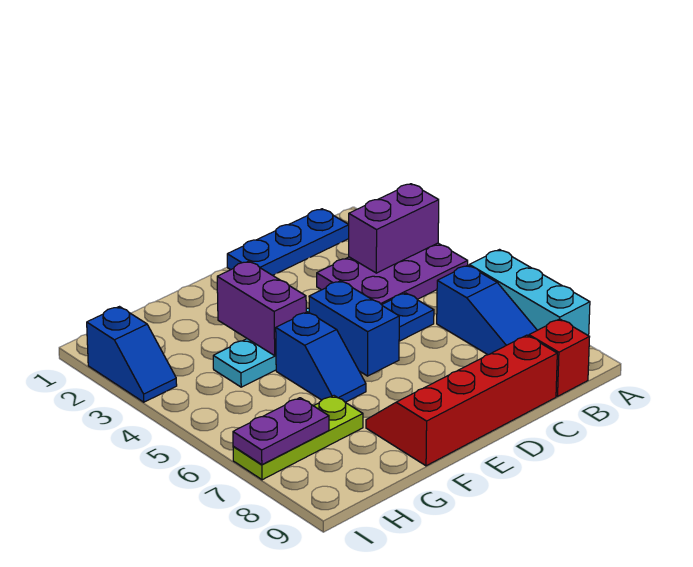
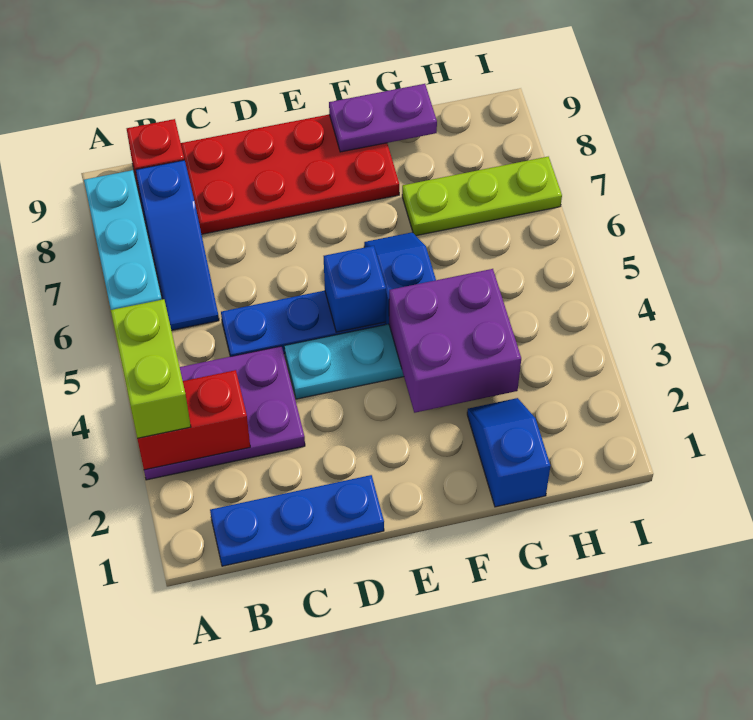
purple brick A3:B3 level 2 -> red brick A3:B3 level 2
none -> lime brick A3:A4 level 3
blue slope B6:B8 level 1 top 6 -> blue slope B6:B8 level 1 top 8
red slope C8:F9 level 1 top 9 -> red plate C8:F9 level 1
blue brick E5:E6 level 2 -> blue brick E5 level 2
purple brick F3:F4 level 2 -> purple brick F3:G4 level 2
purple plate H7:I7 level 2 -> purple plate F9:G9 level 2
blue slope I2:I3 level 1 top 2 -> blue slope G1:G2 level 1 top 1

